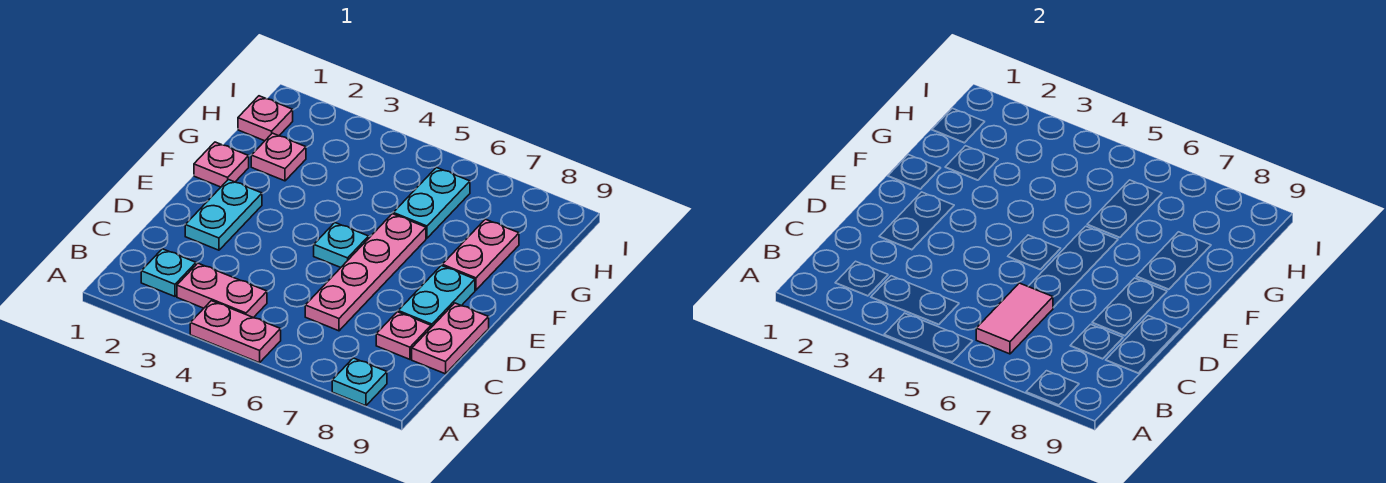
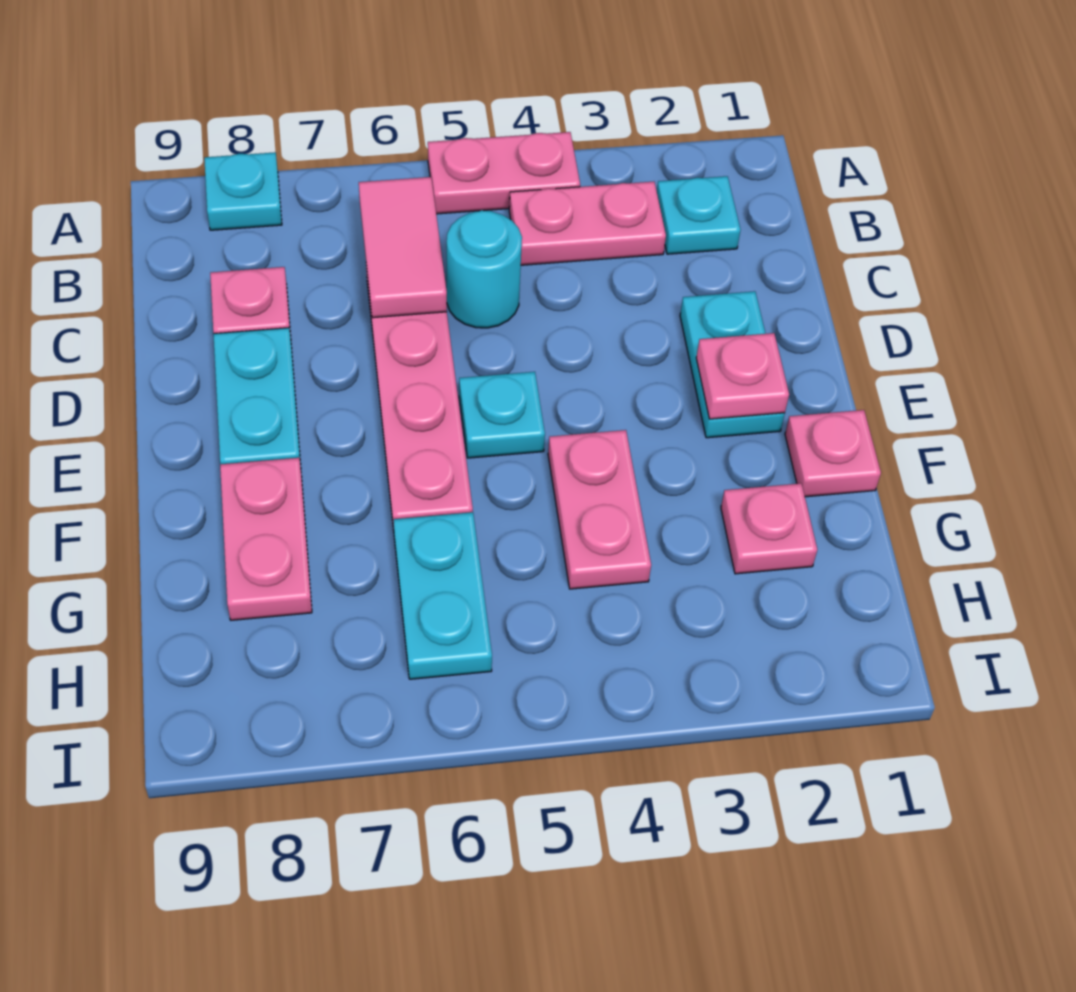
none -> cyan round brick C5 level 1
pink plate C9:D9 level 1 -> pink plate F4:G4 level 1
pink plate H1 level 1 -> pink plate E2 level 2

